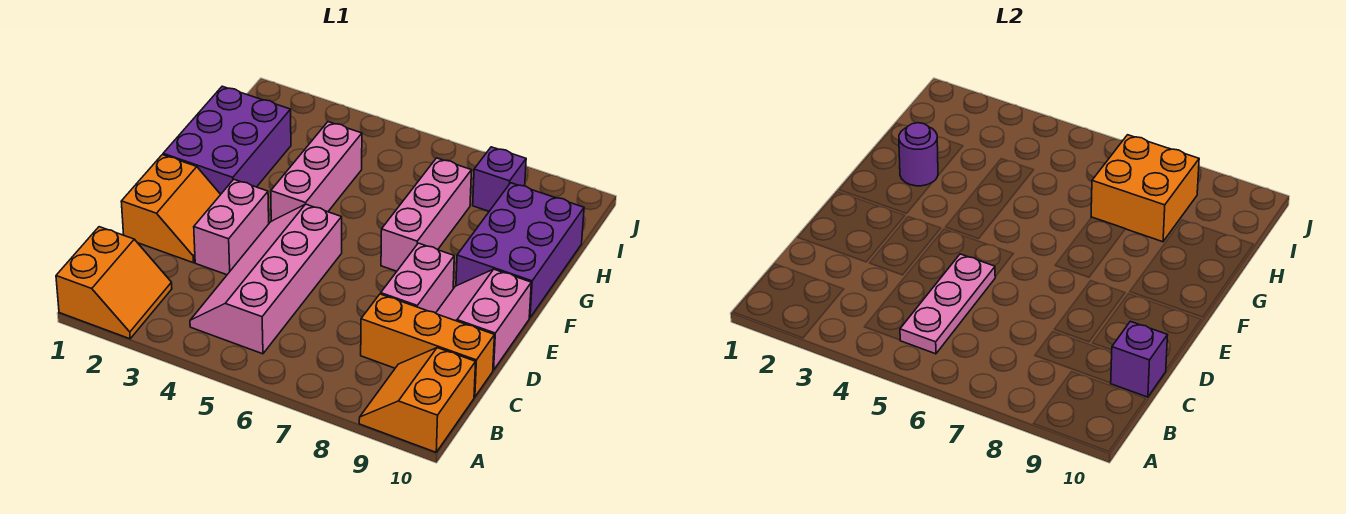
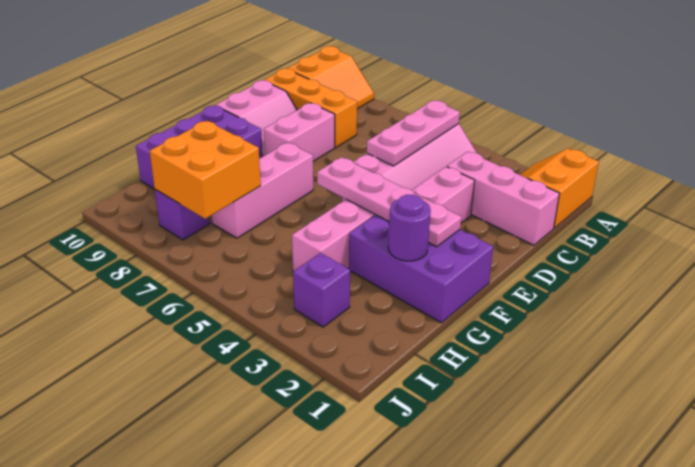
none -> pink brick C1:C3 level 1
purple brick C10 level 2 -> purple brick I3 level 1
orange slope D1:E2 level 1 top 1 -> none
purple brick F1:H2 level 1 -> purple brick F1:G3 level 1
none -> pink plate F2:F5 level 2

